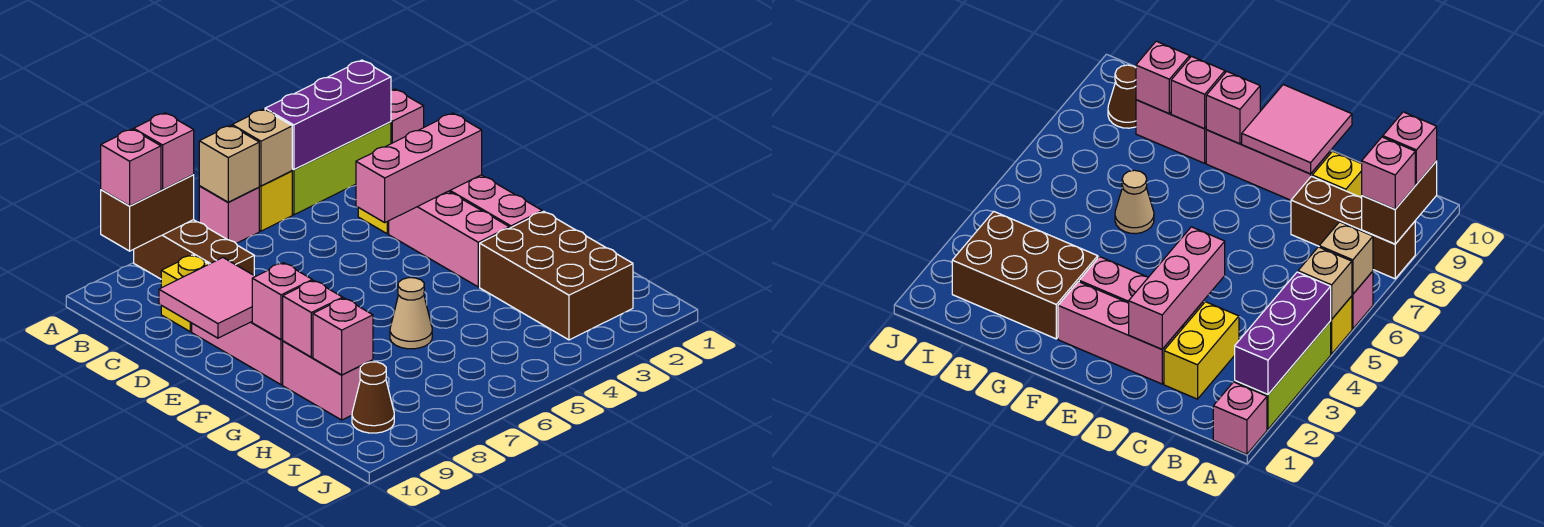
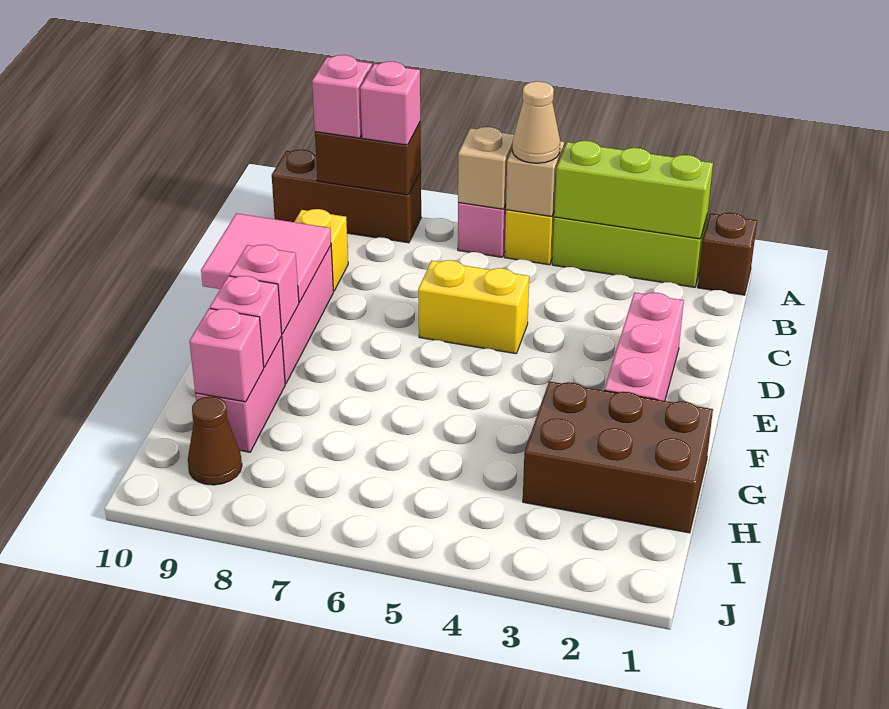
pink brick A1 level 1 -> brown brick A1 level 1
purple brick A2:A4 level 2 -> lime brick A2:A4 level 2
brown brick A8:C8 level 1 -> brown brick A8:A10 level 1
yellow brick C2:C3 level 1 -> yellow brick D5:D6 level 1
pink brick D2:D4 level 2 -> none
pink brick D3:F3 level 1 -> none
brown brick G2:I3 level 1 -> brown brick G1:H3 level 1
tan cone G6 level 1 -> tan cone A5 level 3

